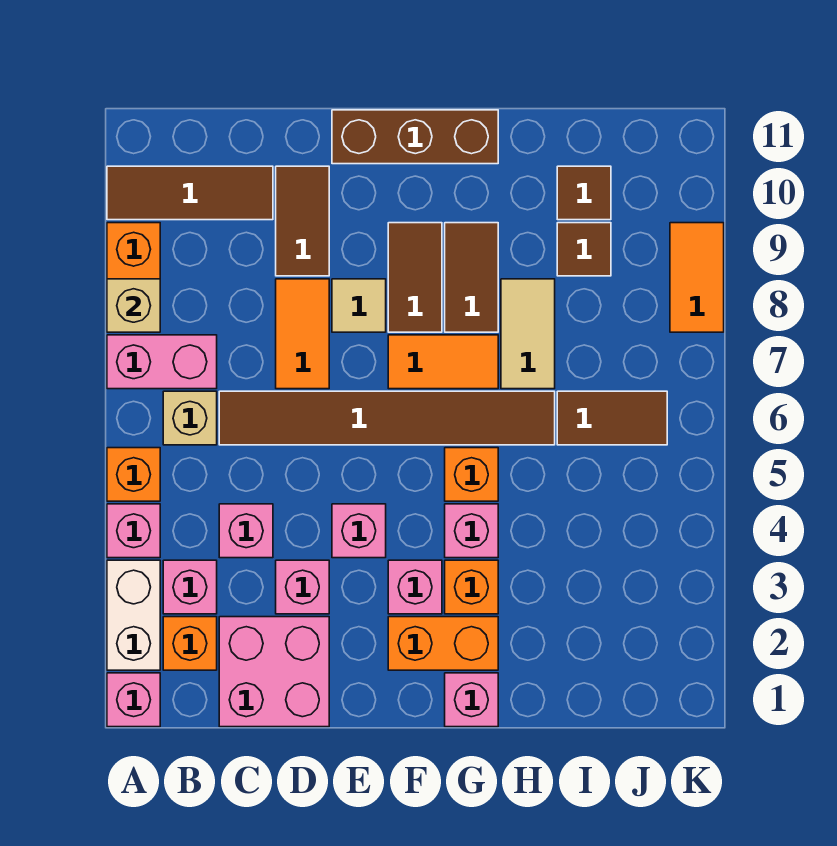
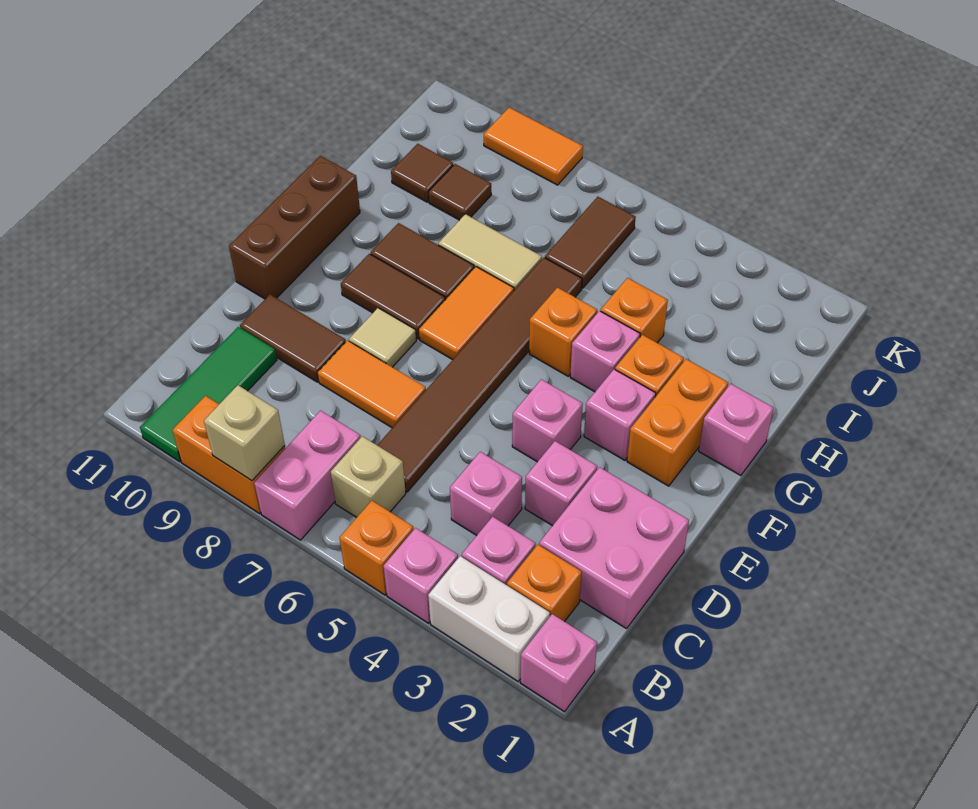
brown tile A10:C10 level 1 -> green tile A10:C10 level 1
none -> orange brick H4 level 1

